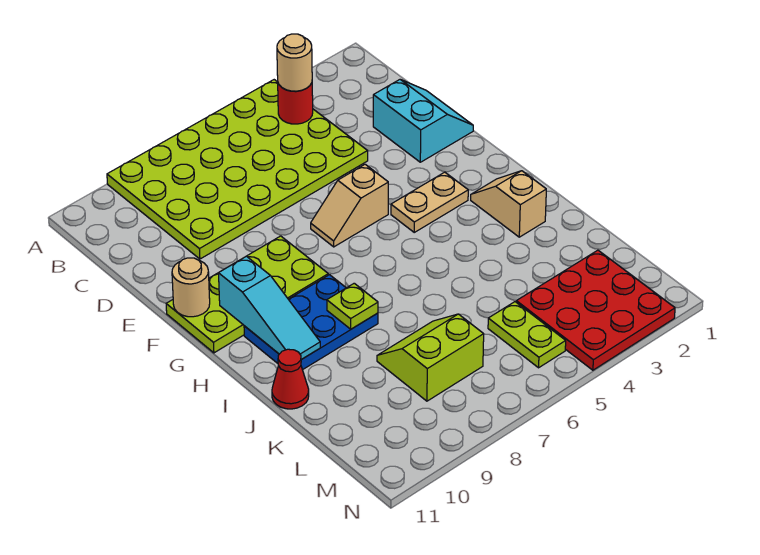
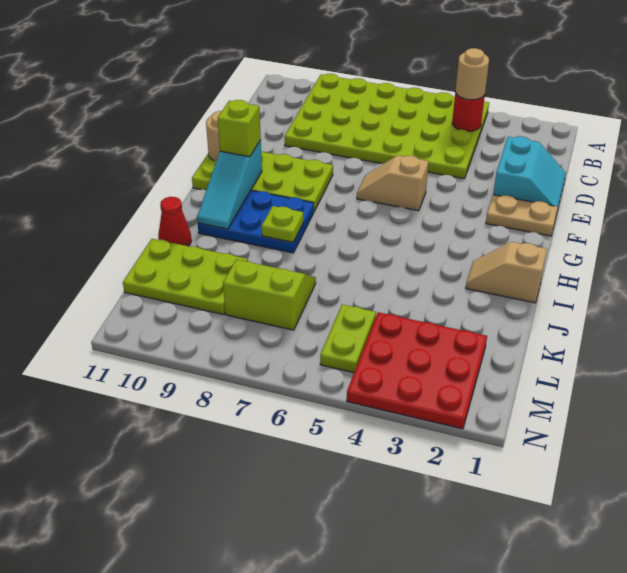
tan plate G3:G4 level 1 -> tan plate F1:F2 level 1
none -> lime brick G10 level 3
tan slope H2:I2 level 1 top I -> tan slope I1:I2 level 1 top 1
none -> lime plate K9:L11 level 1

